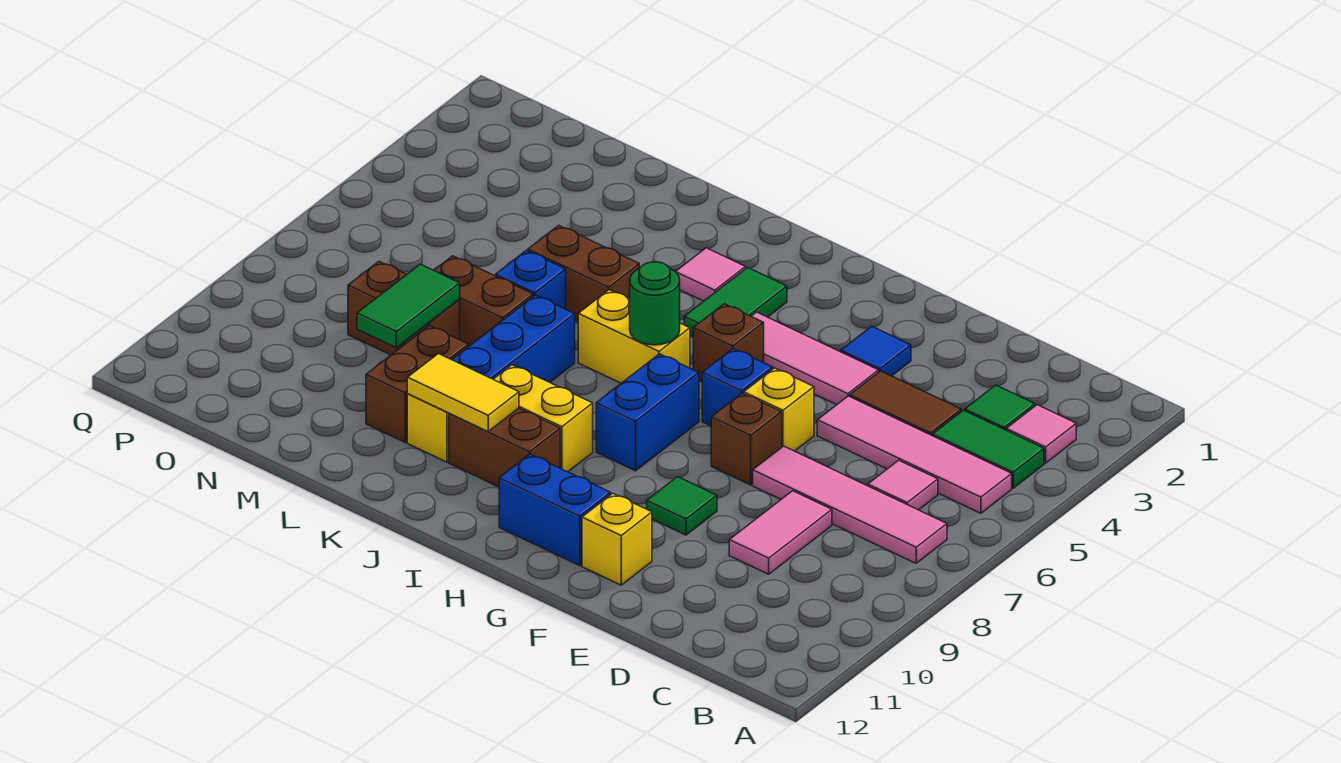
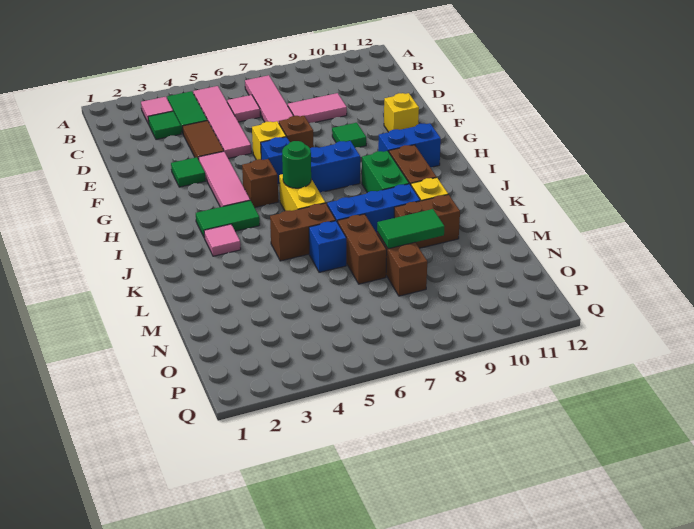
blue tile F3 level 1 -> green tile F3 level 1
blue brick G11:H11 level 1 -> blue brick H10:H11 level 1
yellow brick I9:J9 level 1 -> green brick I9:J9 level 1
yellow tile J10:K10 level 2 -> none
brown brick K5:L5 level 1 -> brown brick K5:K6 level 1

